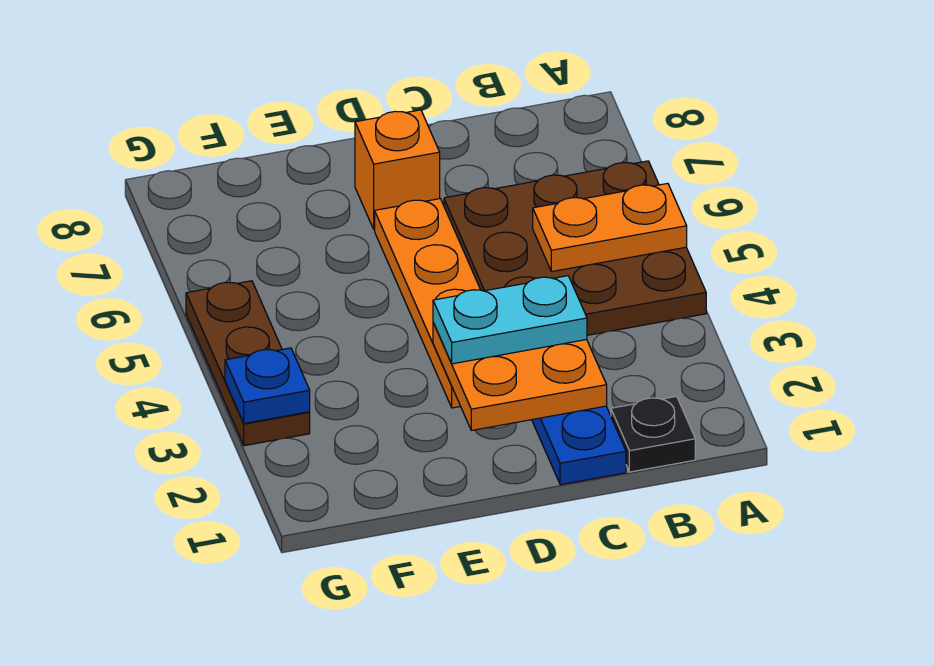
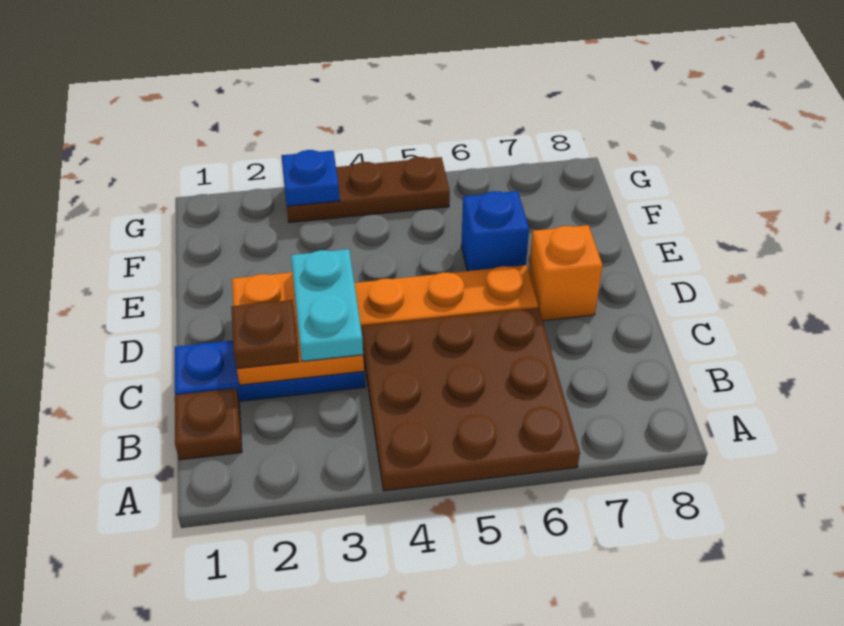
orange plate A5:B5 level 2 -> none
black plate B1 level 1 -> brown plate B1 level 1
none -> brown plate C2 level 3
none -> blue brick E6 level 1

